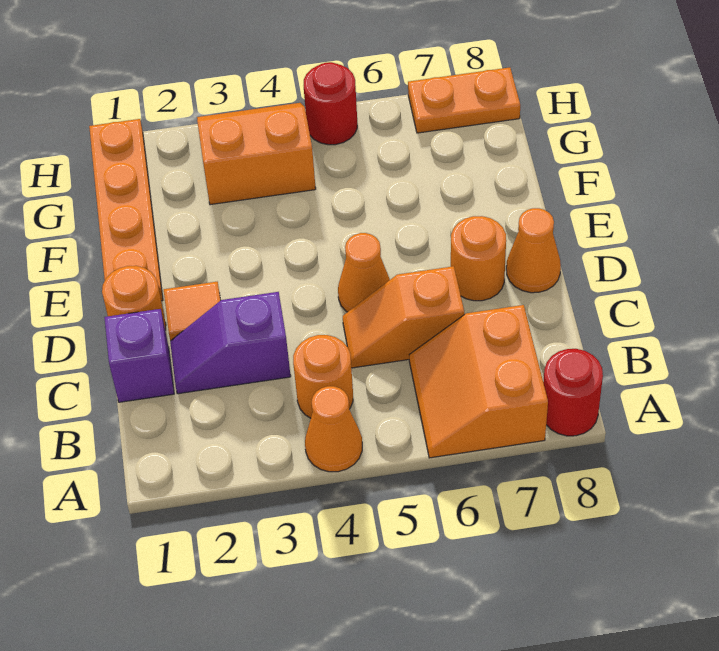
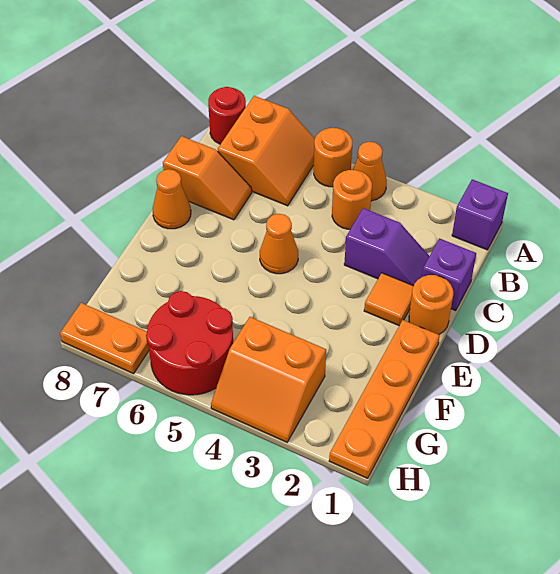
none -> purple brick A1 level 1
orange slope C5:C6 level 1 top 6 -> orange slope C7:C8 level 1 top 8
orange round brick D7 level 1 -> orange round brick A5 level 1
red round brick H5 level 1 -> red round brick G5:H6 level 1

